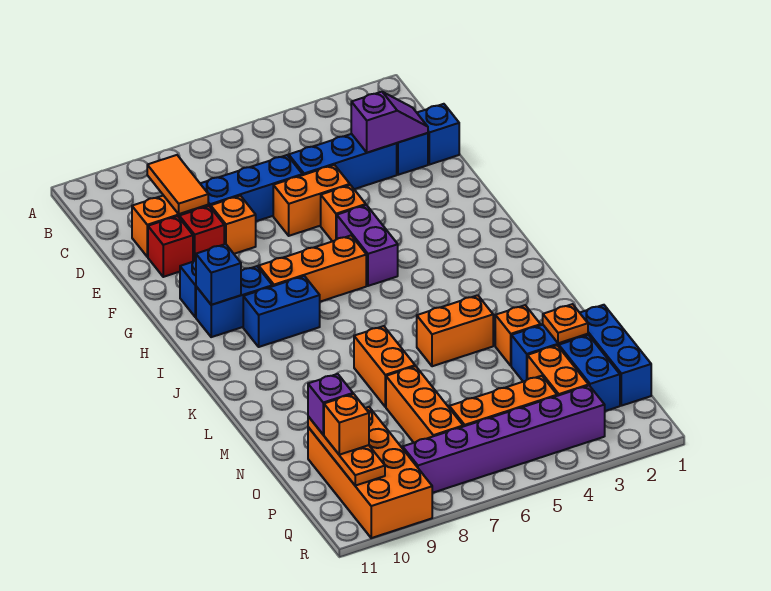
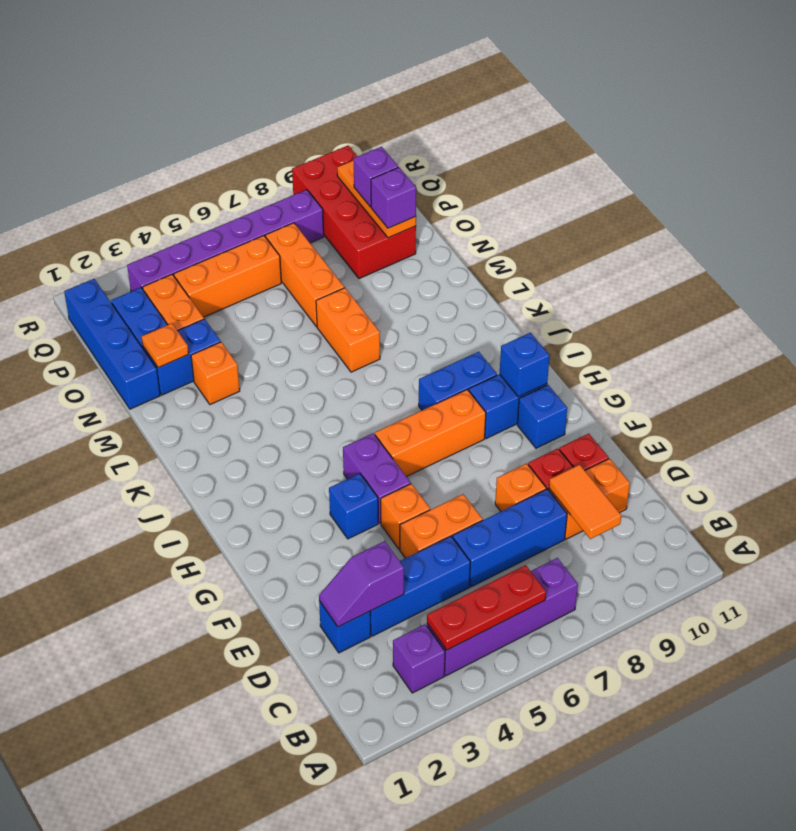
none -> purple brick B3 level 1
none -> purple brick B4:B7 level 1
none -> red plate B4:B6 level 2
blue brick D1 level 1 -> blue brick G4 level 1
orange brick L4:L5 level 1 -> none
blue brick N1:P1 level 1 -> blue brick N1:Q1 level 1
orange brick O9:R10 level 1 -> red brick O9:R10 level 1
orange brick P10 level 3 -> purple brick P10 level 3

